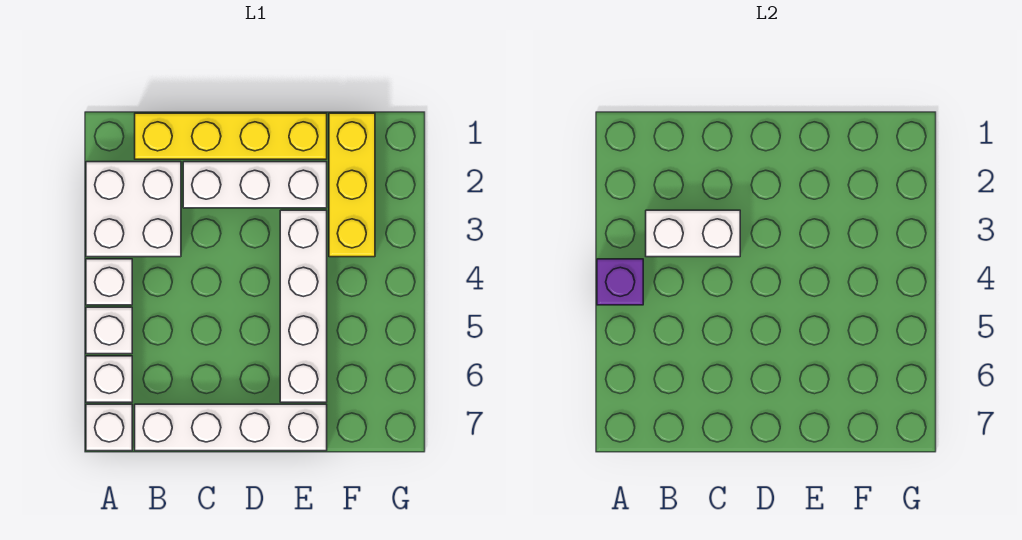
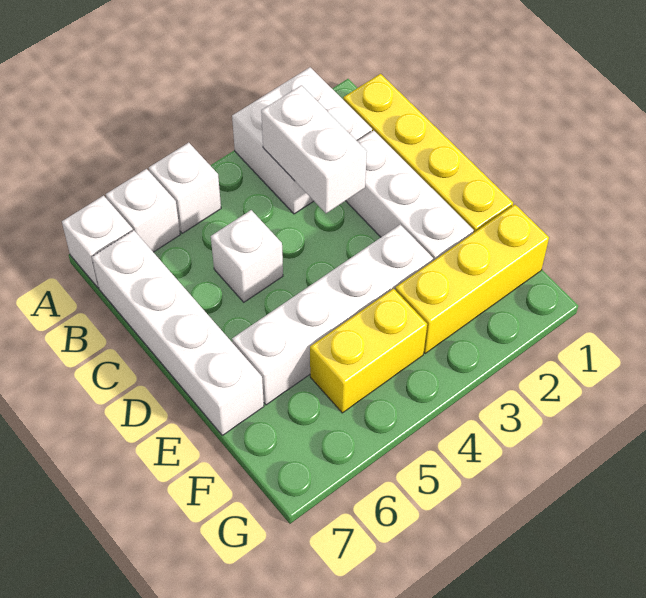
white brick A4 level 1 -> white brick C5 level 1
purple brick A4 level 2 -> none
none -> yellow brick F4:F5 level 1

